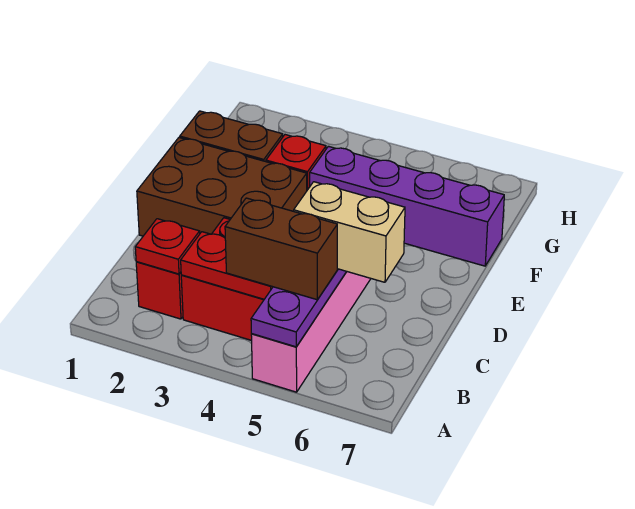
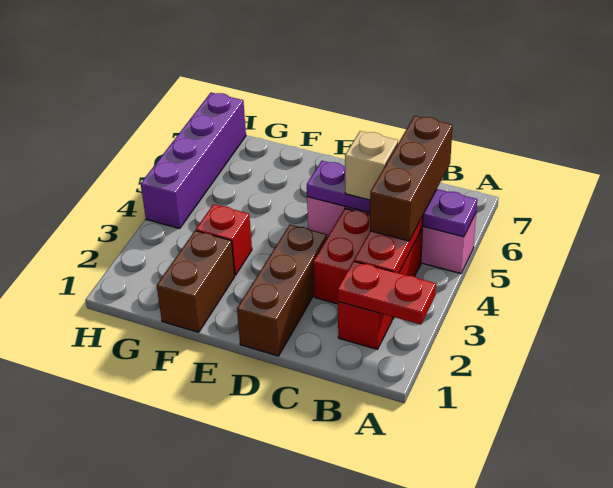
red plate B2 level 2 -> red plate A2:B2 level 2
brown brick B4:B5 level 3 -> brown brick B4:B6 level 3
tan brick C5:C6 level 3 -> tan brick C5 level 3
brown brick D1:E3 level 1 -> brown brick D1:D3 level 1
purple brick F4:F7 level 1 -> purple brick H4:H7 level 1

